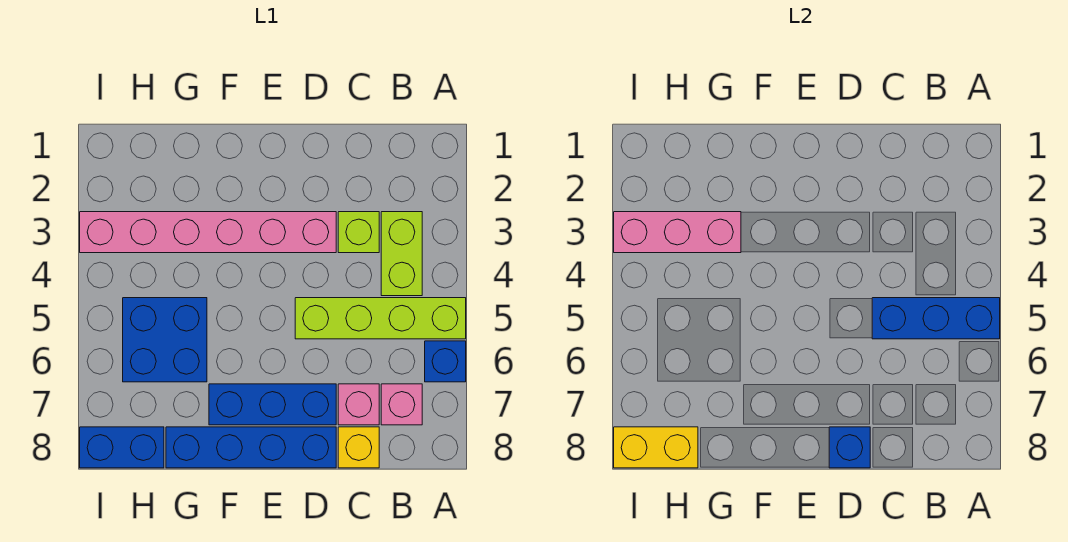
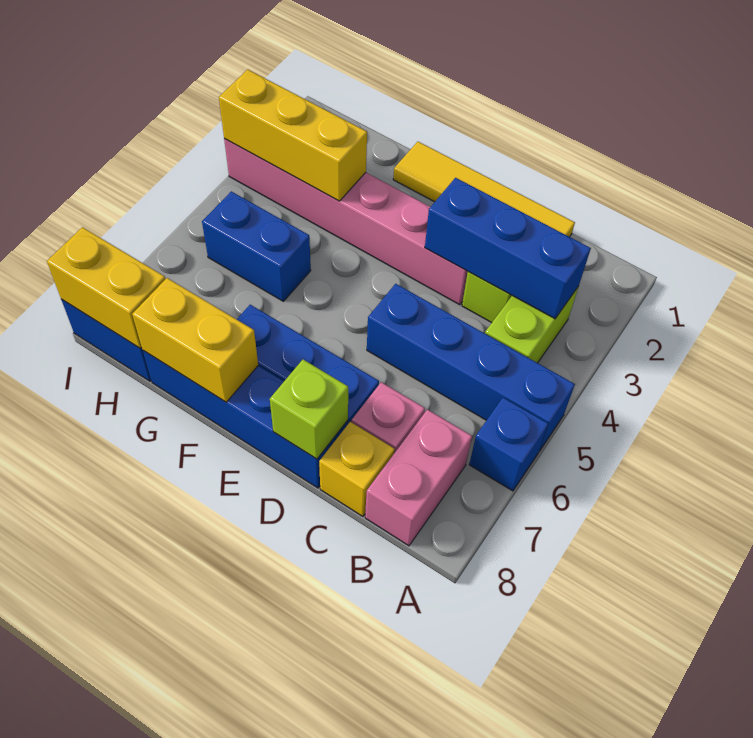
lime brick A5:D5 level 1 -> blue brick A5:D5 level 1
blue brick A5:C5 level 2 -> blue brick B3:D3 level 2
pink brick B7 level 1 -> pink brick B7:B8 level 1
none -> yellow tile C1:F1 level 1
blue brick D8 level 2 -> lime brick D8 level 2
none -> yellow brick F8:G8 level 2
pink brick G3:I3 level 2 -> yellow brick G3:I3 level 2
blue brick G5:H6 level 1 -> blue brick G5:H5 level 1

